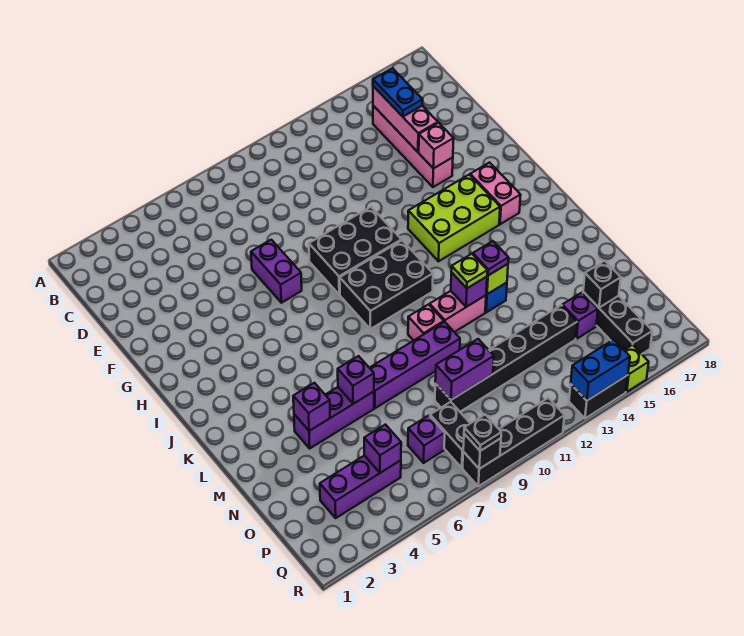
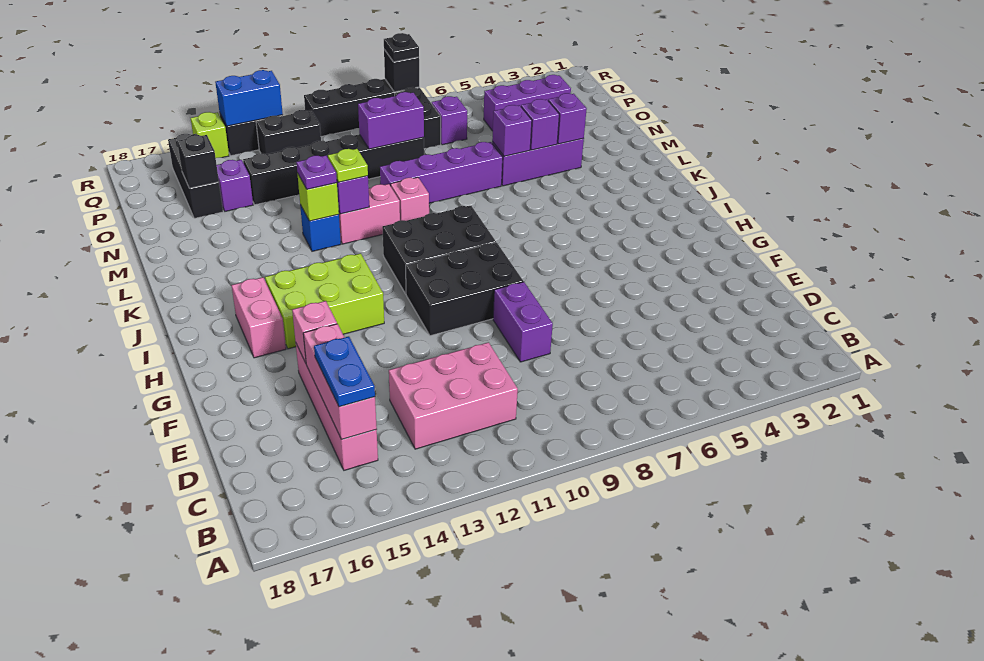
none -> pink brick C11:D13 level 1
purple brick F7:G7 level 1 -> purple brick E9:F9 level 1
purple brick P5 level 2 -> purple brick M5 level 2
none -> black brick Q12:Q13 level 1

